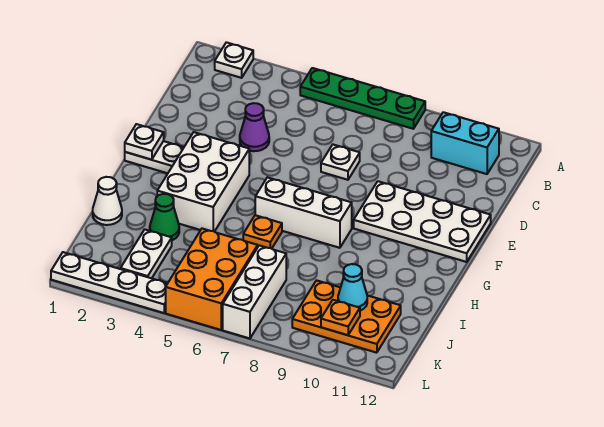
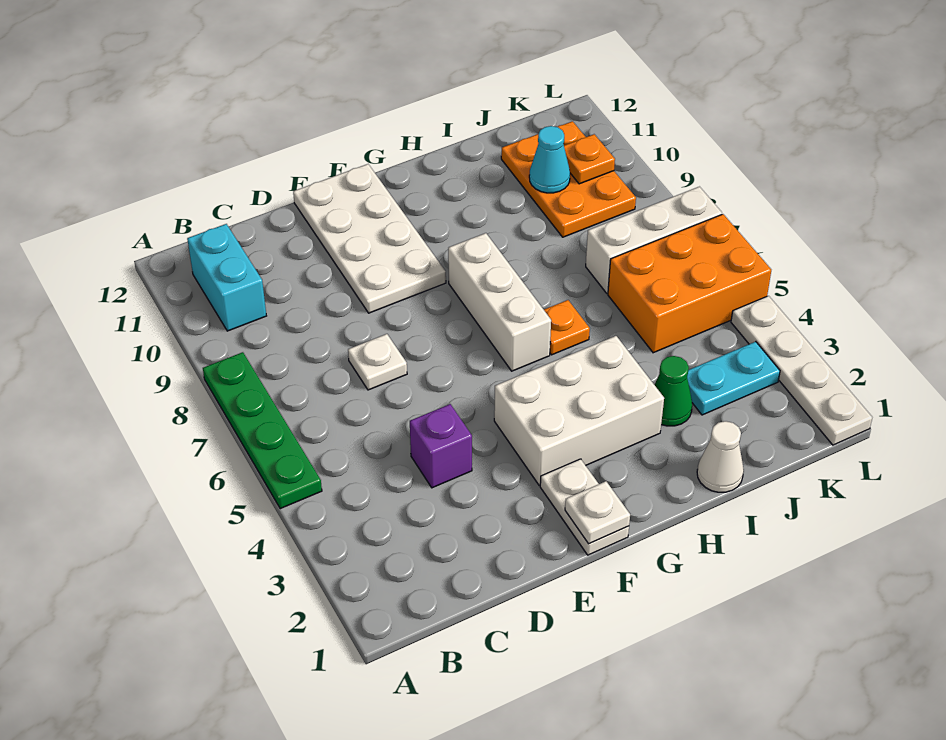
white plate A2 level 1 -> none
purple cone D4 level 1 -> purple brick D4 level 1
white plate J3:K3 level 1 -> cyan plate J3:K3 level 1

